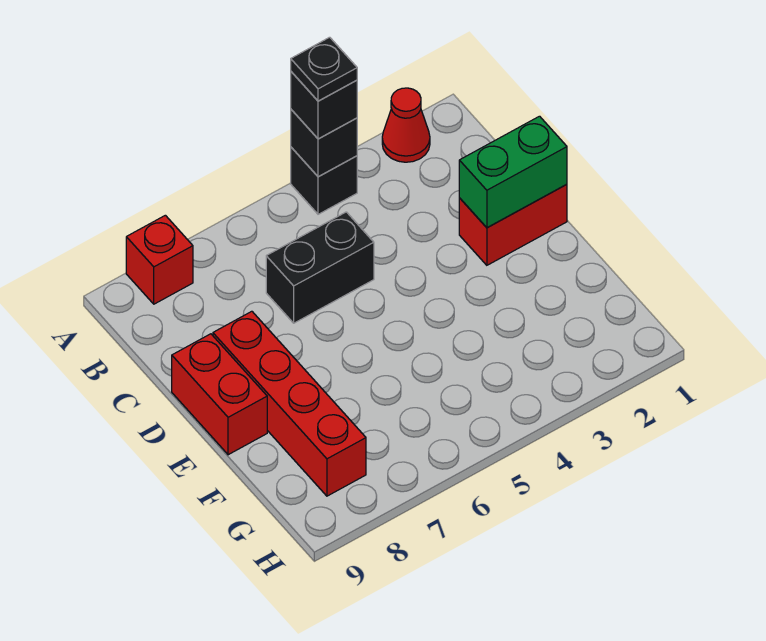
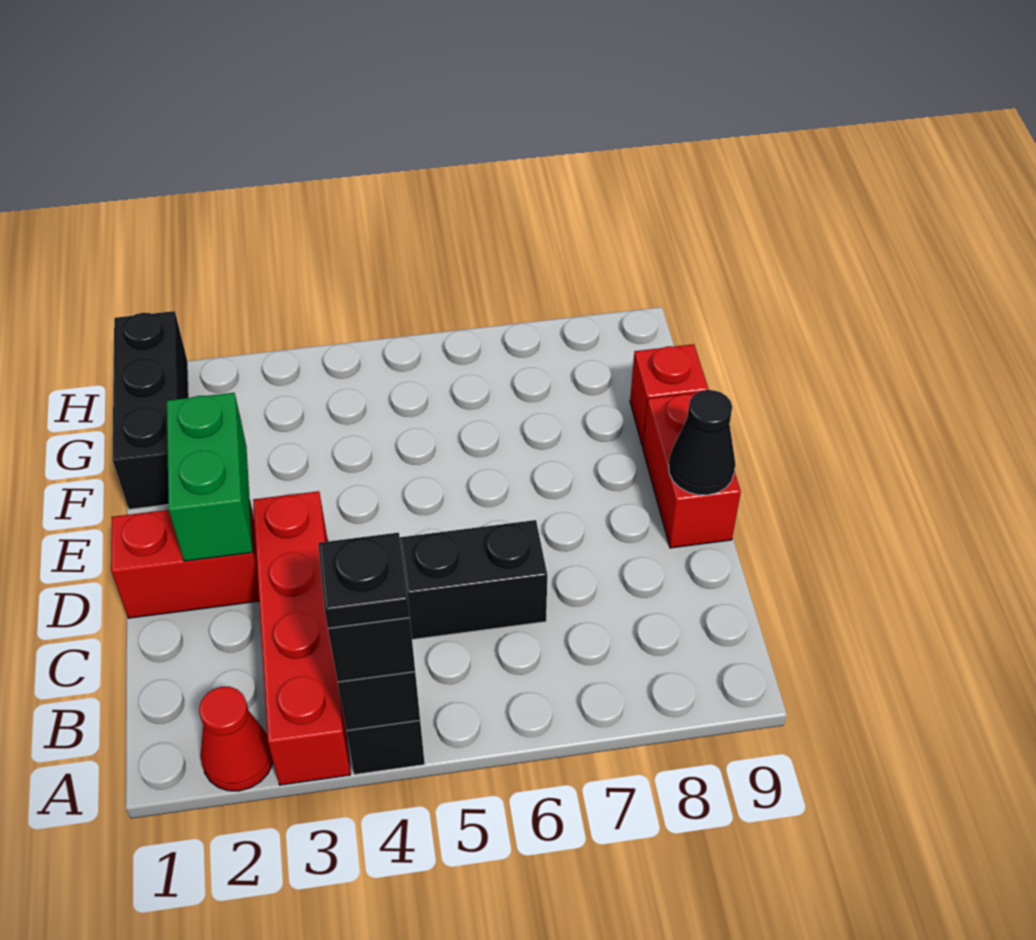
red brick A8 level 1 -> red brick F9 level 1
green brick D1:D2 level 2 -> green brick D2:E2 level 2
red brick D8:G8 level 1 -> red brick A3:D3 level 1
none -> black cone D9 level 2
none -> black brick F1:H1 level 1

